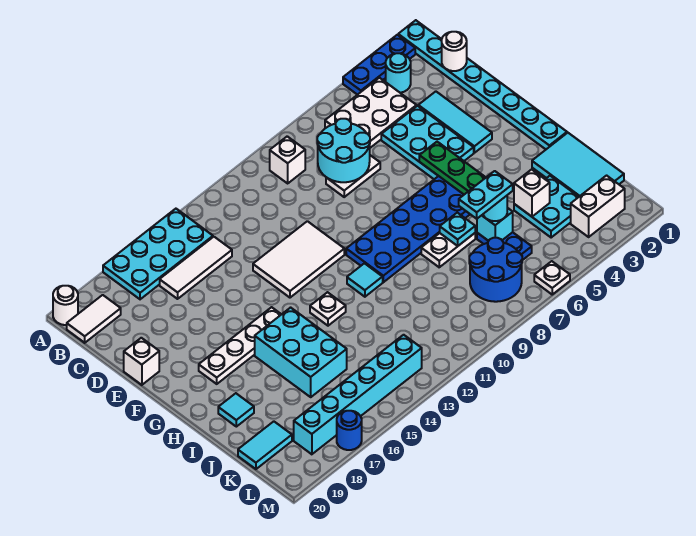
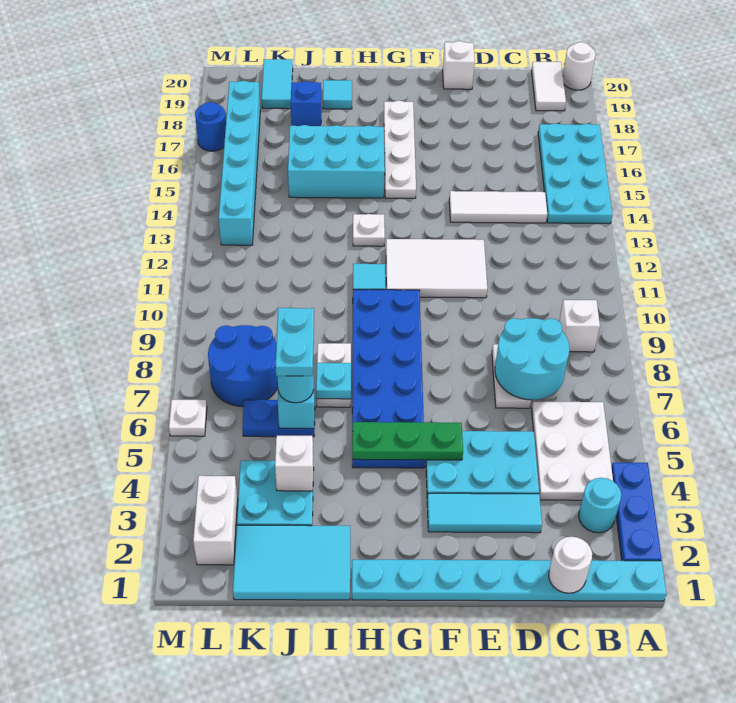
white tile C14:C16 level 1 -> white tile C14:E14 level 1
white tile E11:F13 level 1 -> white tile E11:G12 level 1
none -> blue brick J18 level 1

